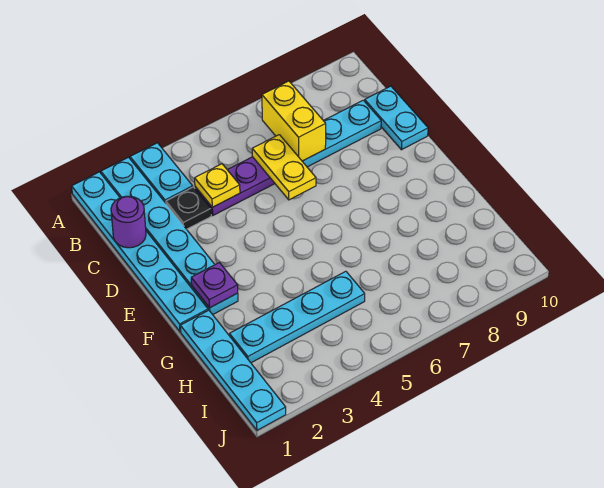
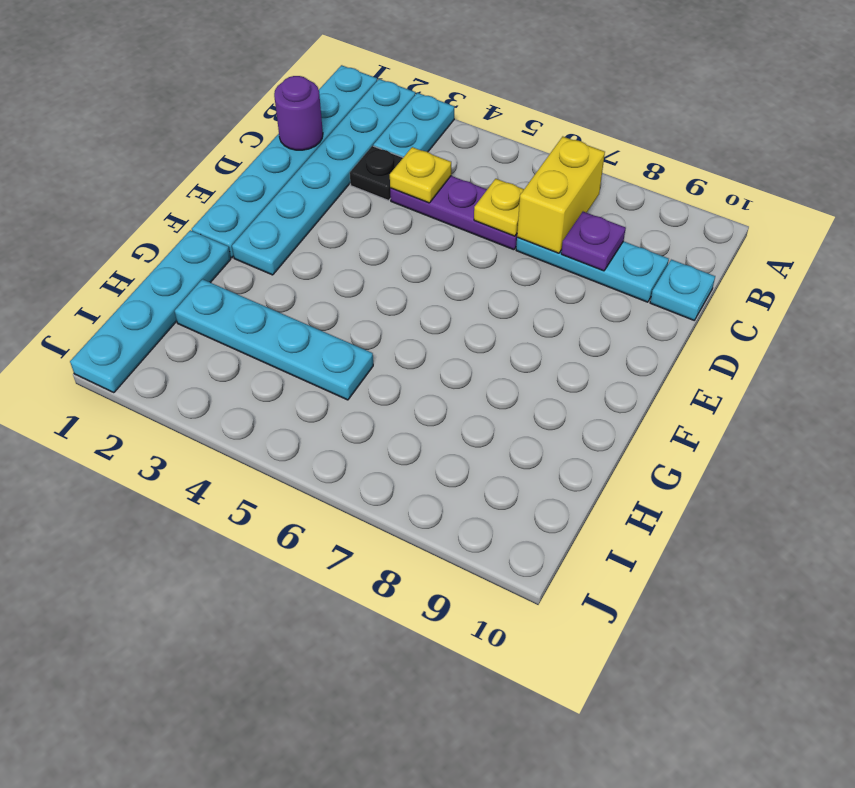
yellow plate C6:D6 level 2 -> yellow plate C6 level 2
cyan plate C10:D10 level 1 -> cyan plate C10 level 1
purple plate F2 level 2 -> purple plate C8 level 2

